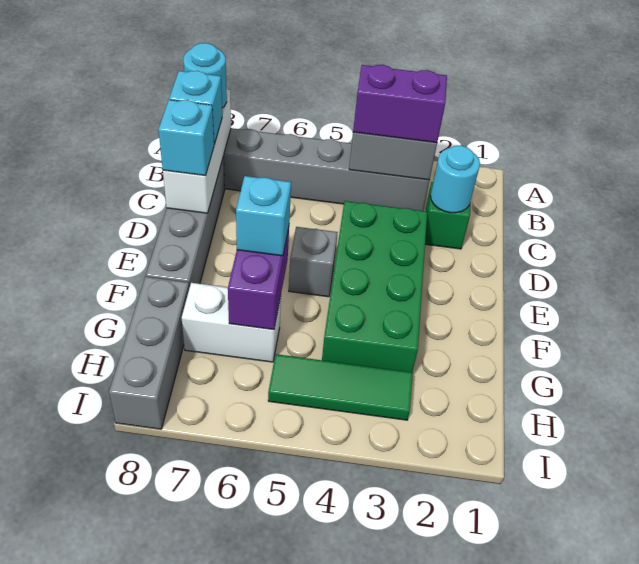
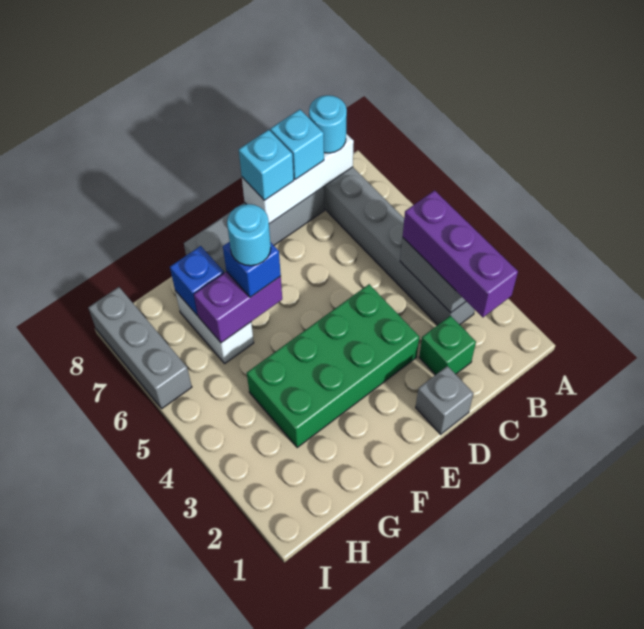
purple brick B3:B4 level 3 -> purple brick B2:B4 level 3
cyan round brick C2 level 2 -> cyan round brick F6 level 4
grey brick E5 level 1 -> grey brick D1 level 1
cyan brick F6 level 3 -> blue brick F6 level 3
none -> blue brick G7 level 2
grey brick G8:I8 level 1 -> grey brick I6:I8 level 1
green tile H3:H5 level 1 -> none

